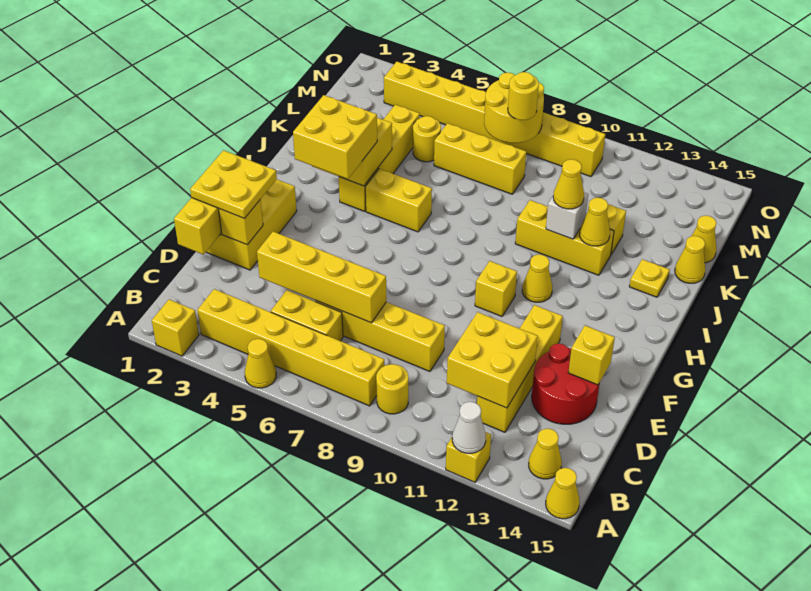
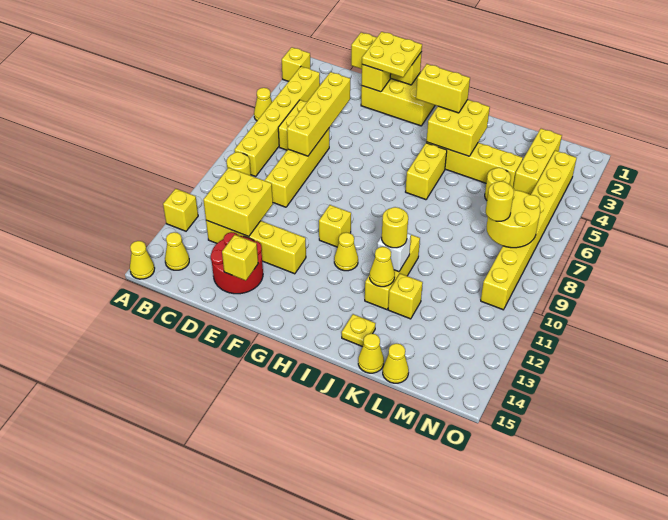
white cone A12 level 2 -> none
yellow brick H3:I4 level 3 -> yellow brick H3:I3 level 3
yellow cone J11 level 3 -> yellow round brick J11 level 3
yellow brick L6:L8 level 1 -> yellow brick M2:M4 level 1

